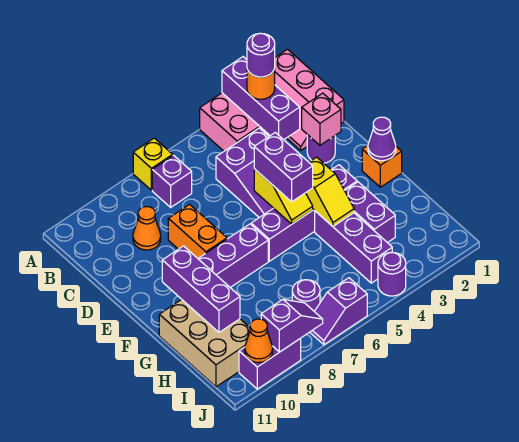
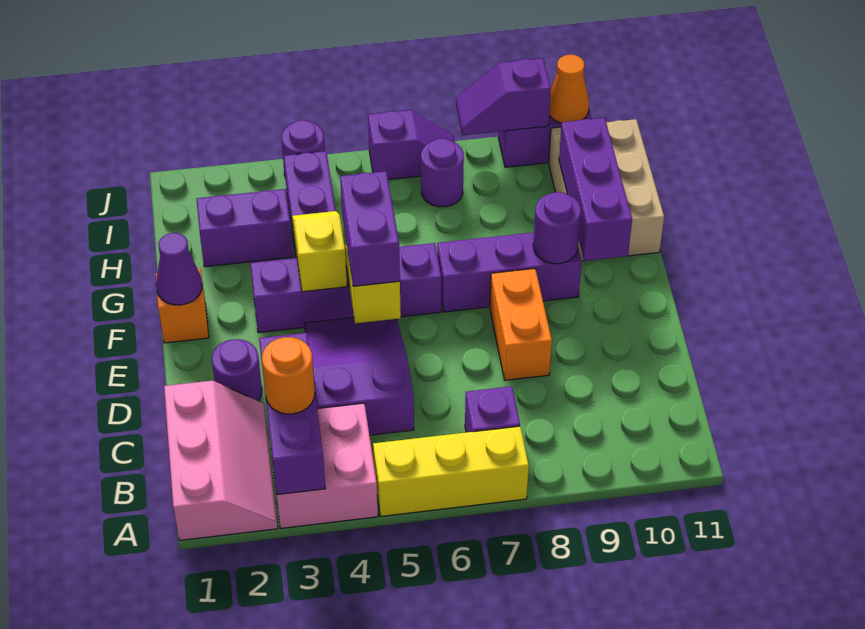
yellow brick A7 level 1 -> yellow brick A5:A7 level 1
purple round brick B3 level 4 -> purple round brick F9 level 2
orange cone C9 level 1 -> none
pink brick D2 level 2 -> none
purple brick G3:H3 level 1 -> purple brick H2:H3 level 1

